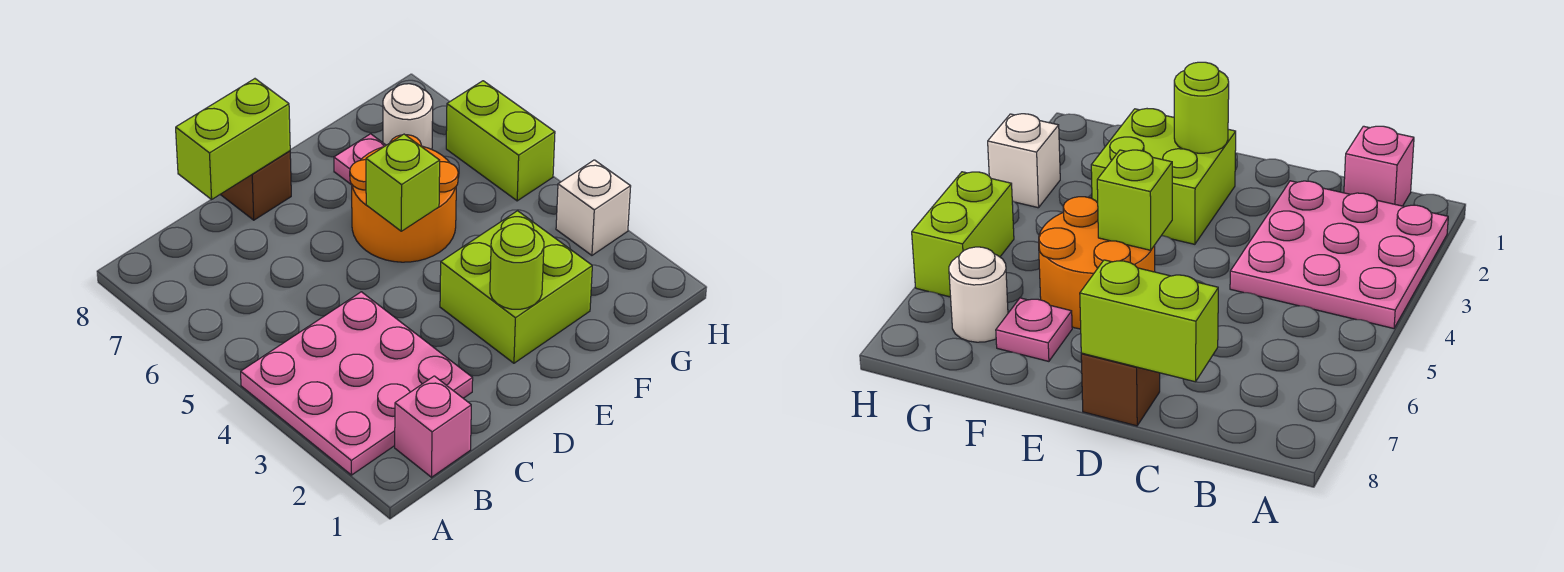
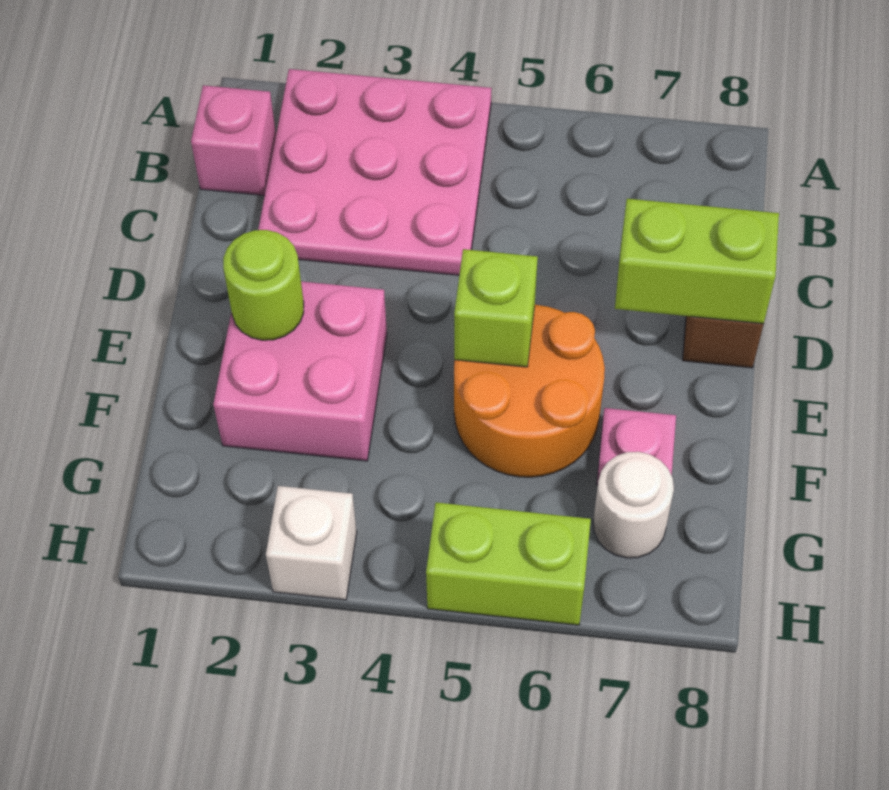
lime brick C8:D8 level 2 -> lime brick D7:D8 level 2
lime brick E2:F3 level 1 -> pink brick E2:F3 level 1

